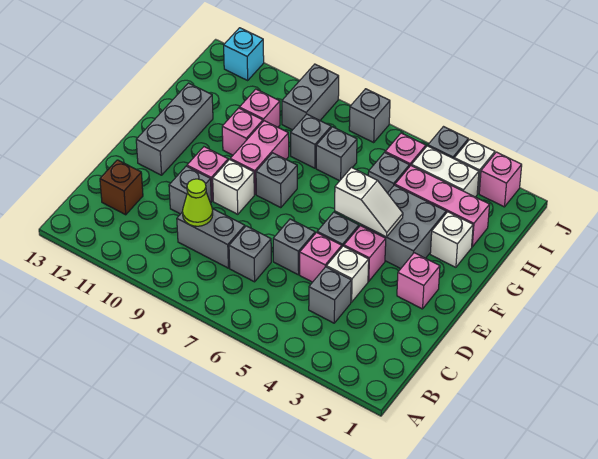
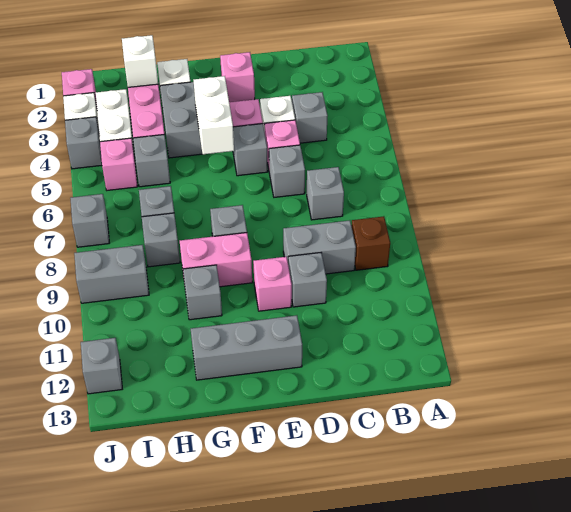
grey brick C8:C9 level 1 -> grey brick C9:D9 level 1
lime cone C9 level 2 -> none
brown brick C12 level 1 -> brown brick B9 level 1
white brick E9 level 1 -> white brick H2 level 2
white slope F4:F5 level 2 top 5 -> white brick F4:F5 level 2
pink brick G10 level 1 -> grey brick G10 level 1
pink brick H10 level 1 -> none
cyan brick J12 level 1 -> grey brick J12 level 1

